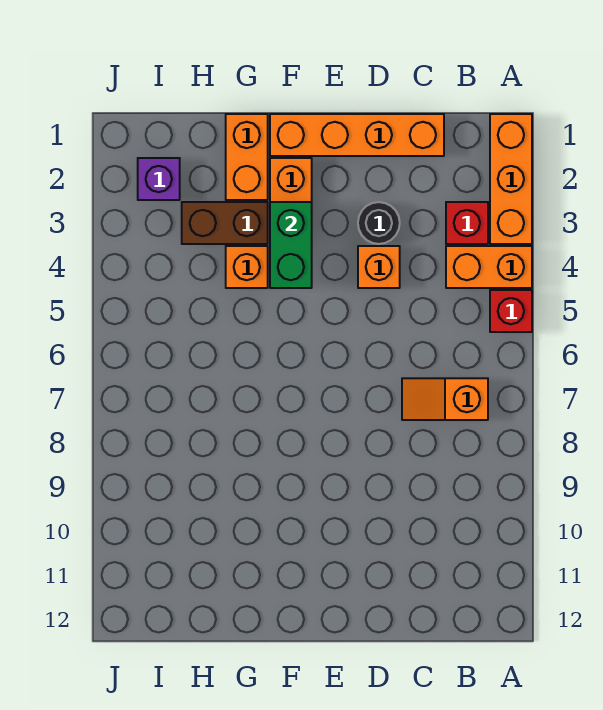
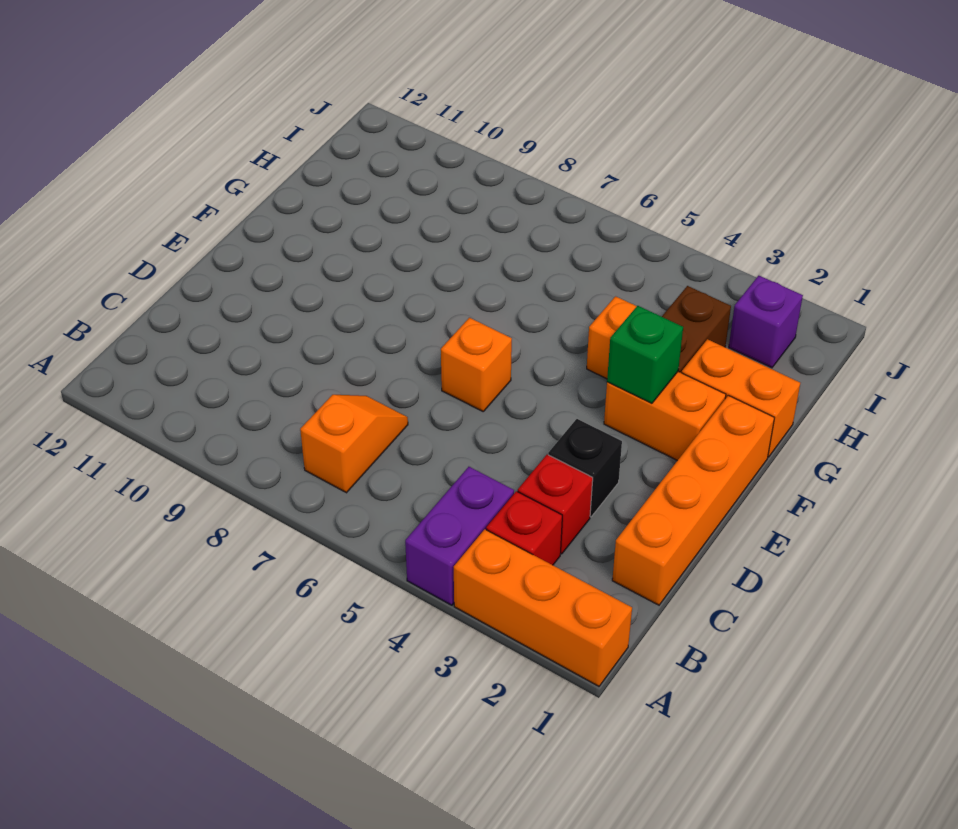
orange brick A4:B4 level 1 -> purple brick A4:B4 level 1
red brick A5 level 1 -> red brick C3 level 1
black round brick D3 level 1 -> black brick D3 level 1
orange brick D4 level 1 -> orange brick E6 level 1
green brick F3:F4 level 2 -> green brick F3 level 2

